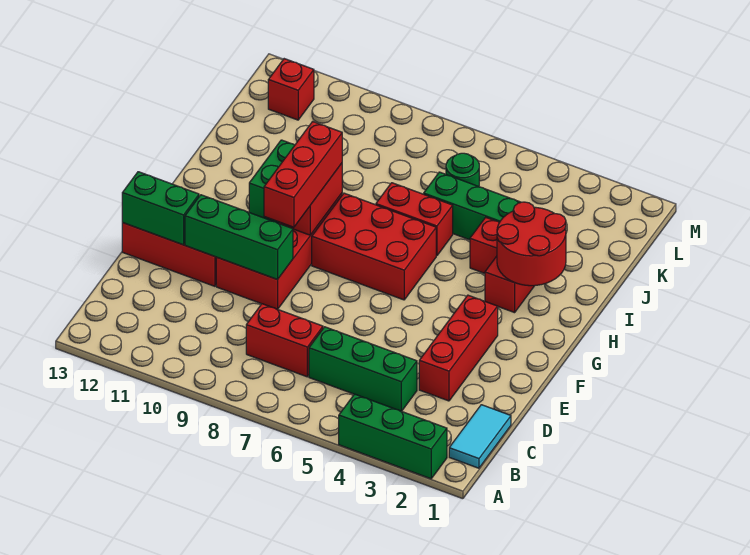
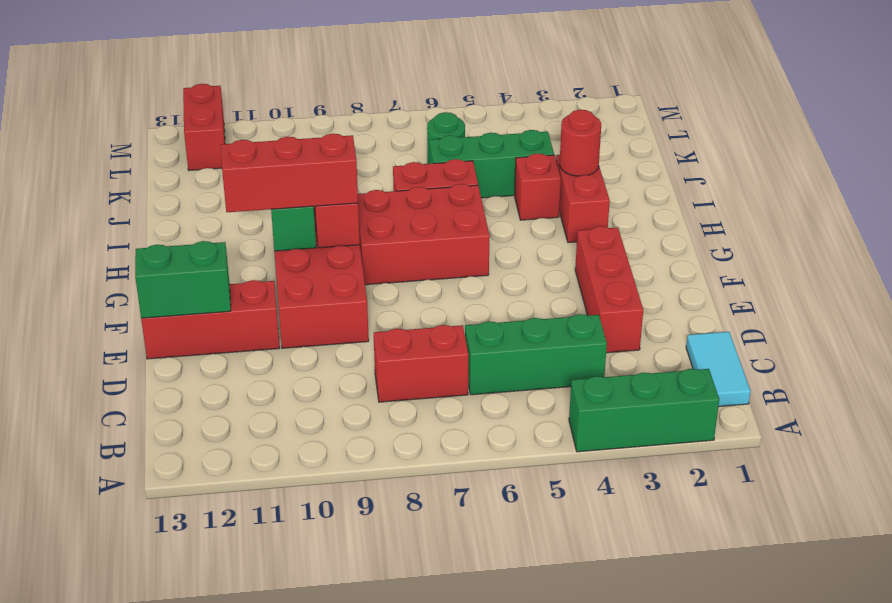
green brick E9:E11 level 2 -> none
red brick F9:H9 level 3 -> red brick G9:G11 level 3
red round brick H2:I3 level 2 -> red round brick I3 level 2
red brick L12 level 1 -> red brick L12:M12 level 1

